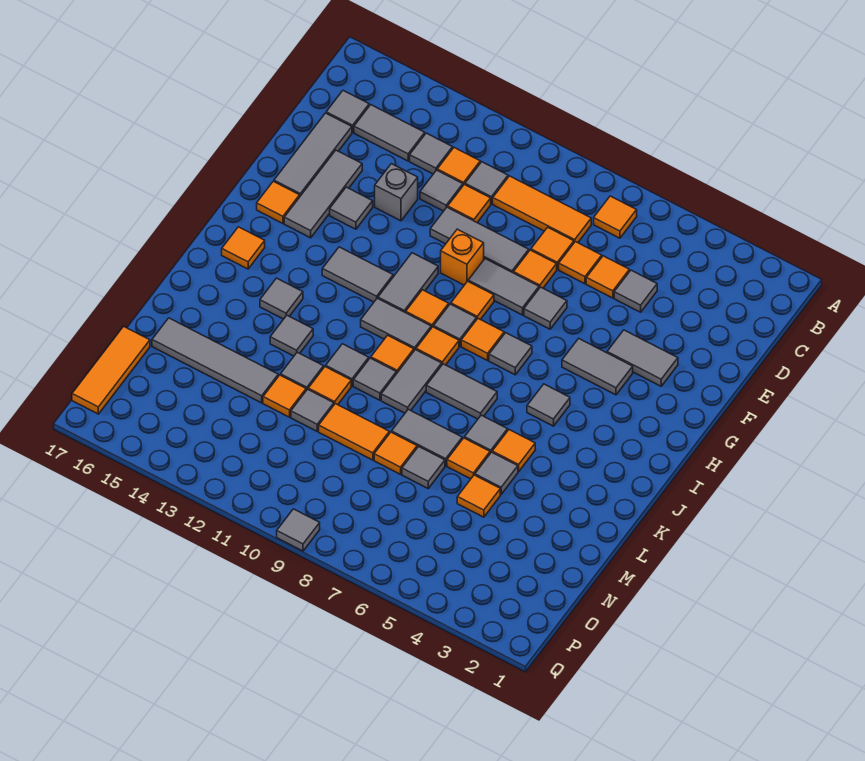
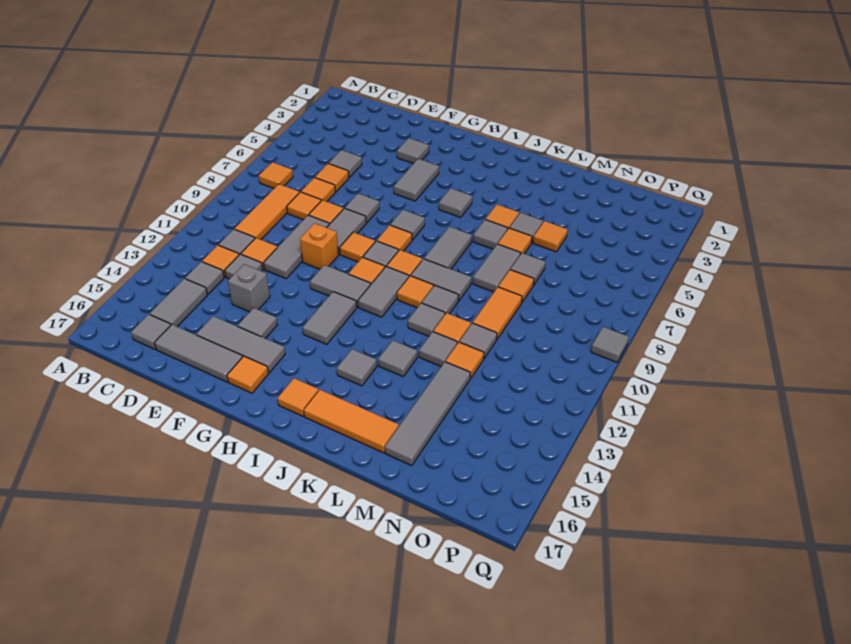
grey tile F3:F4 level 1 -> grey tile F3 level 1
orange tile N17:P17 level 1 -> orange tile J16:L16 level 1

